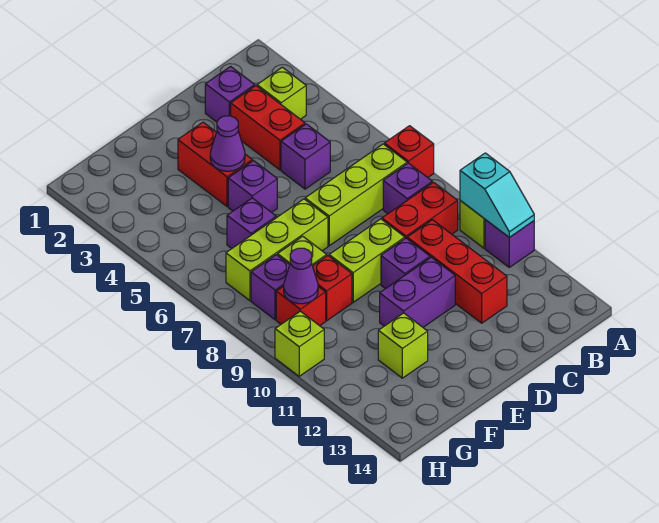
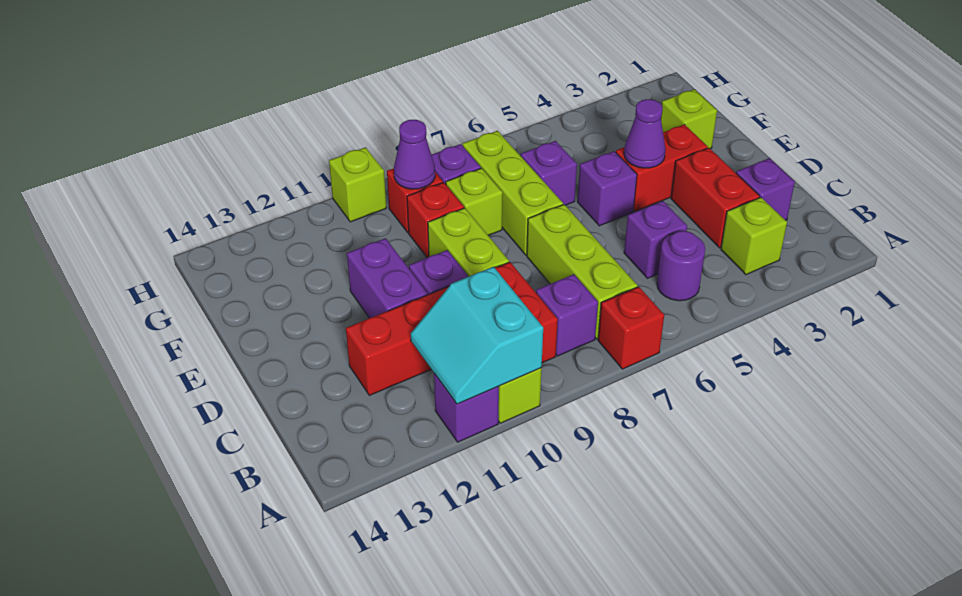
cyan slope A10:A11 level 2 top 10 -> cyan slope A10:B11 level 2 top 10
none -> purple round brick B5 level 1
red brick C3:C4 level 1 -> red brick C3:D3 level 1
lime brick F12 level 1 -> lime brick F2 level 1

